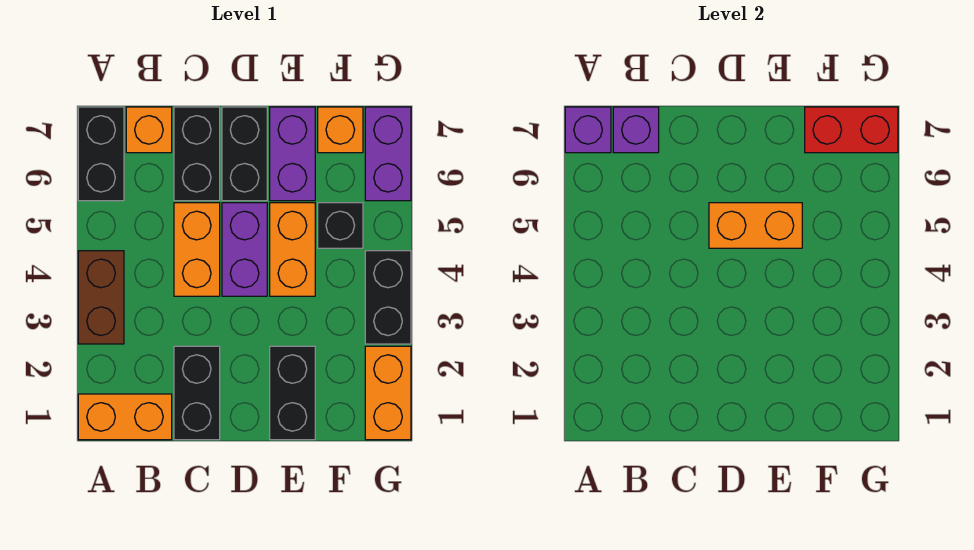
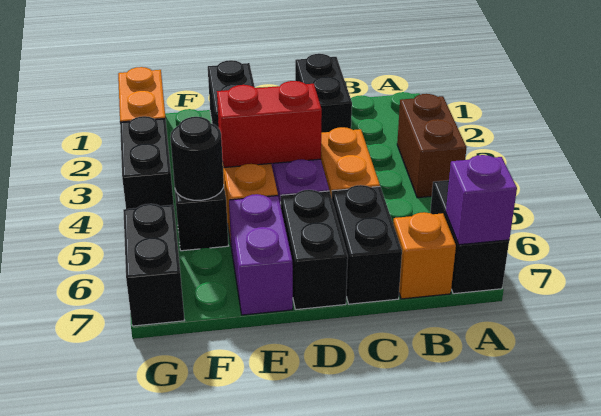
orange brick A1:B1 level 1 -> none
purple brick B7 level 2 -> none
orange brick D5:E5 level 2 -> none
none -> black round brick F5 level 2
orange brick F7 level 1 -> none
red brick F7:G7 level 2 -> red brick D4:E4 level 2
purple brick G6:G7 level 1 -> black brick G6:G7 level 1

